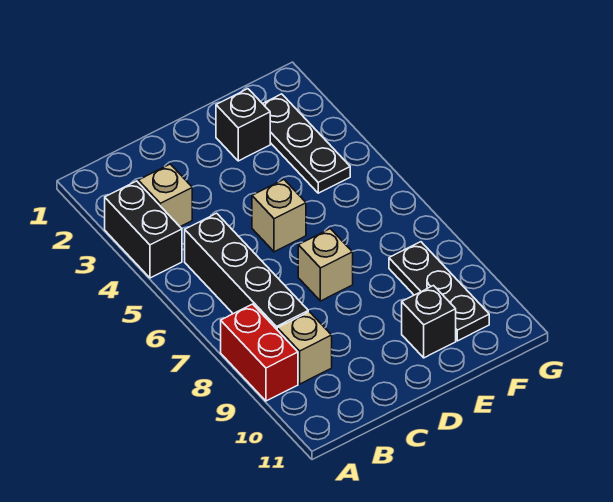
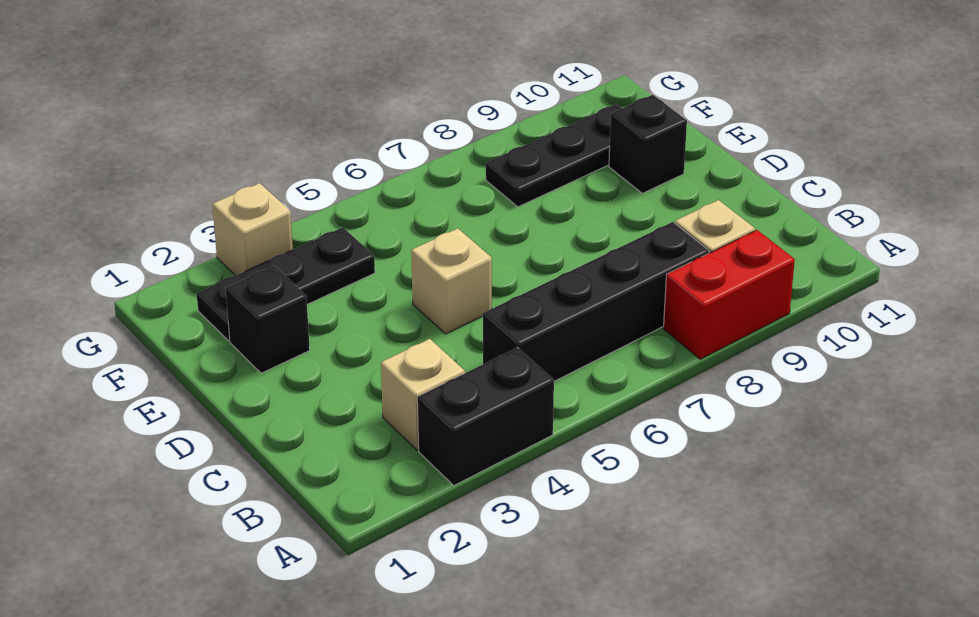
tan brick D7 level 1 -> tan brick G3 level 1

